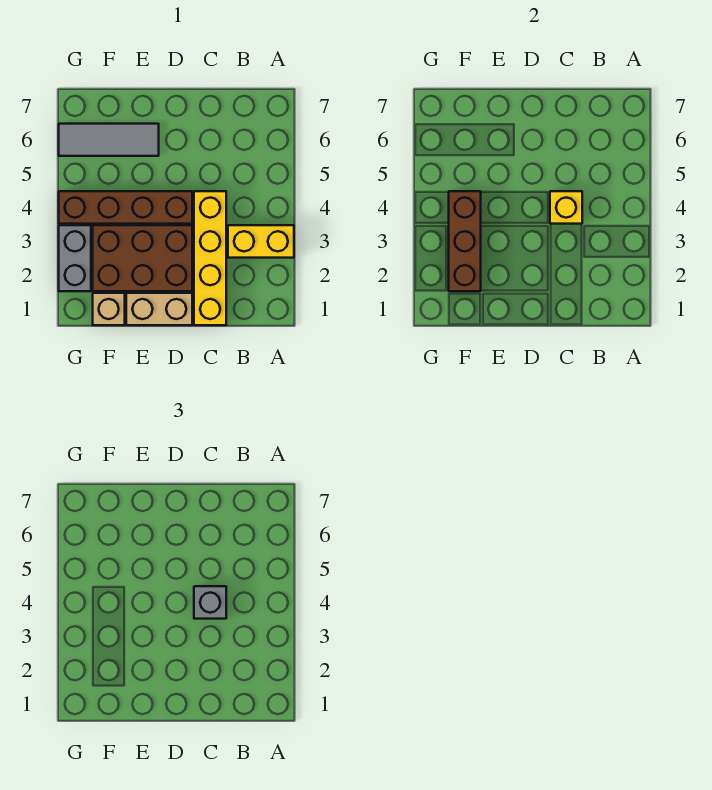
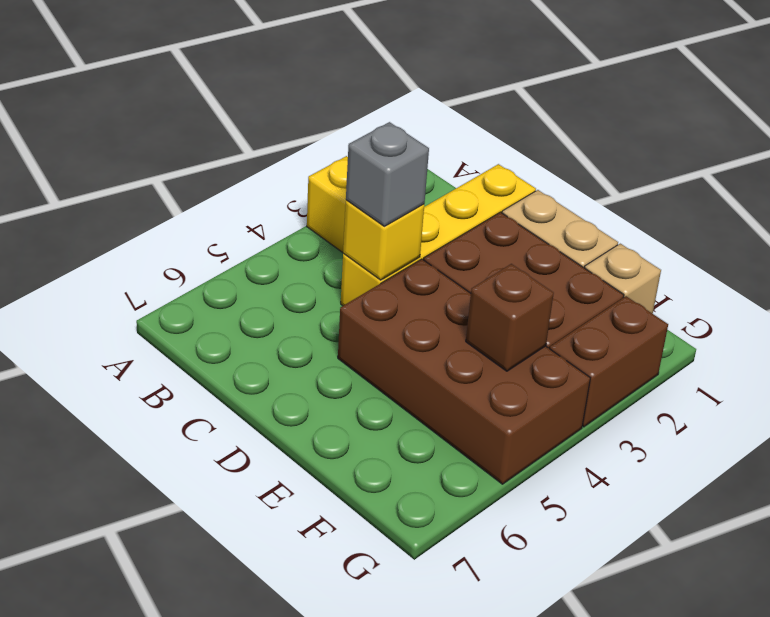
brown brick D4:G4 level 1 -> brown brick D4:G5 level 1
grey tile E6:G6 level 1 -> none
brown brick F2:F4 level 2 -> brown brick F4 level 2
grey brick G2:G3 level 1 -> brown brick G2:G3 level 1

